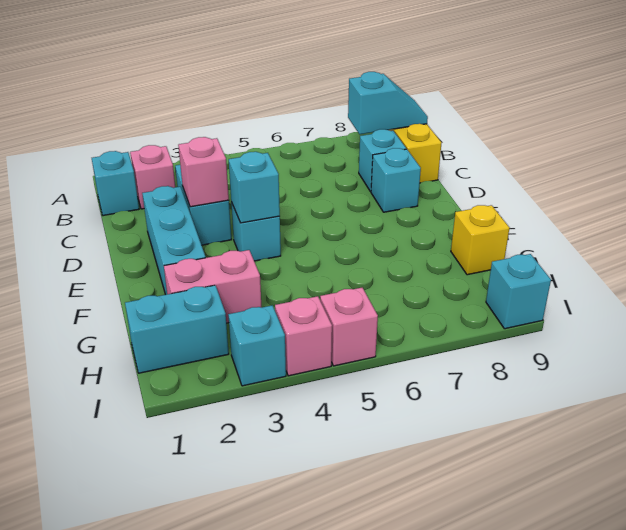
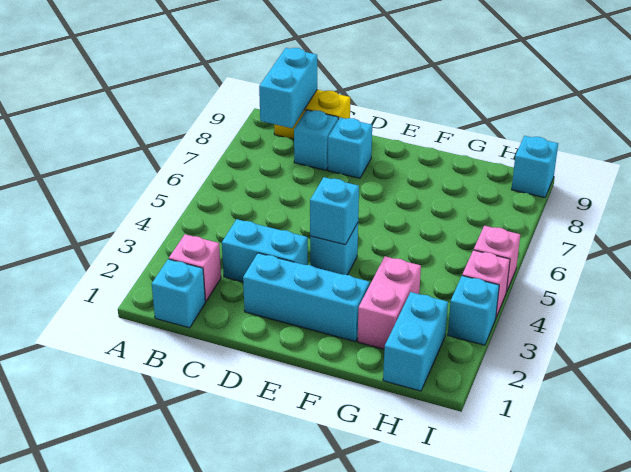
cyan slope B8:B9 level 2 top 8 -> cyan brick B8:B9 level 2
pink brick D3 level 2 -> none
yellow brick G9 level 1 -> none

